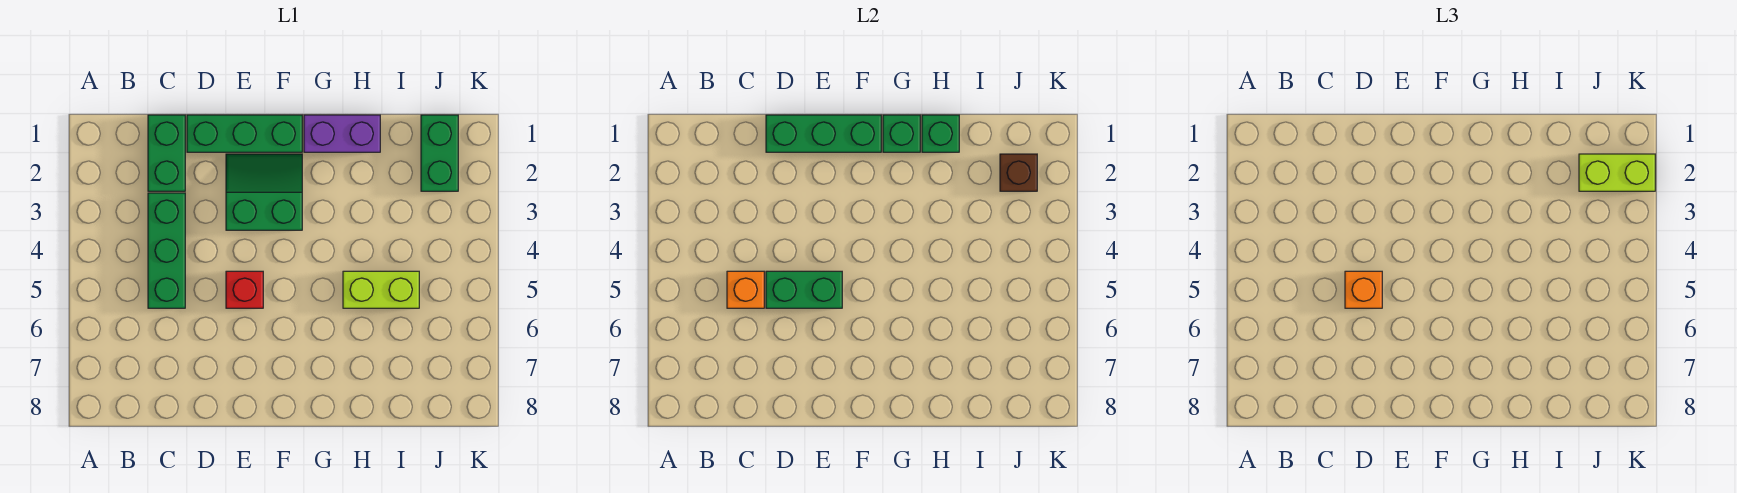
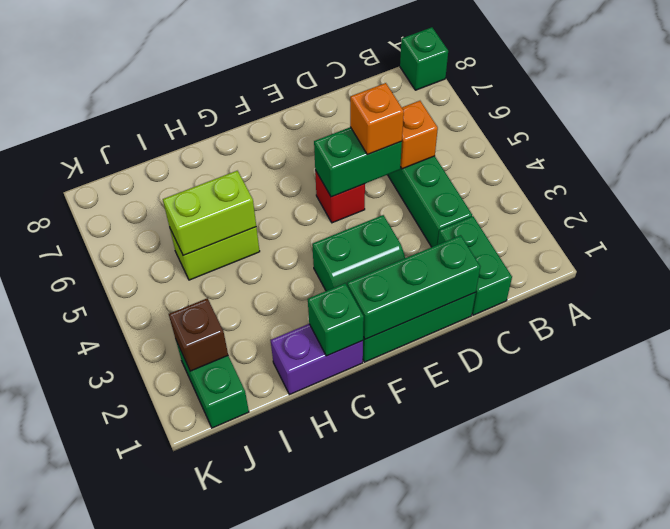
green brick H1 level 2 -> green brick A8 level 1
lime brick J2:K2 level 3 -> lime brick H5:I5 level 2

